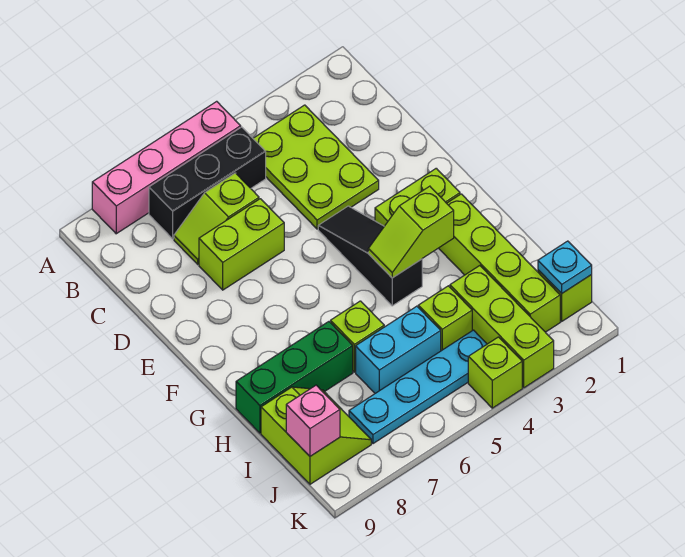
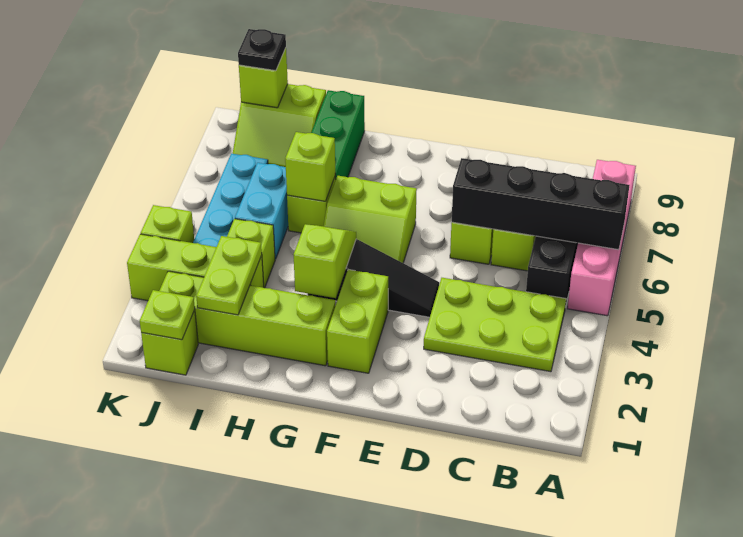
none -> black brick A6:D6 level 2
none -> lime slope F5:G6 level 1 top 6
none -> lime brick H6 level 2
none -> lime plate I2:I3 level 2
cyan plate J1 level 2 -> lime plate J1 level 2
pink brick J9 level 2 -> lime brick J9 level 2
none -> black plate J9 level 3

